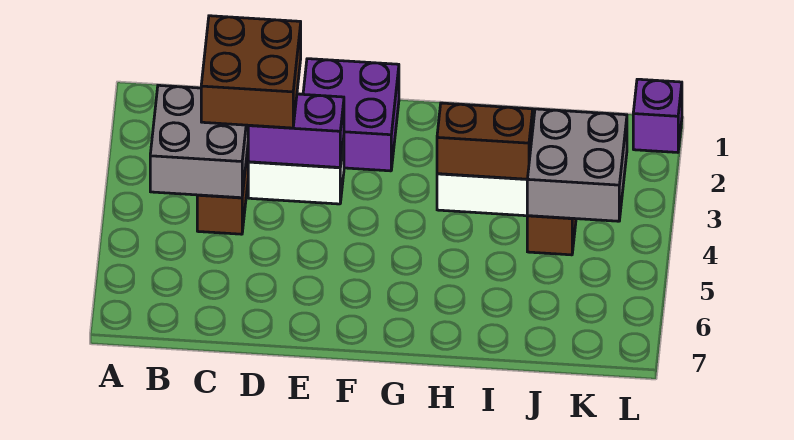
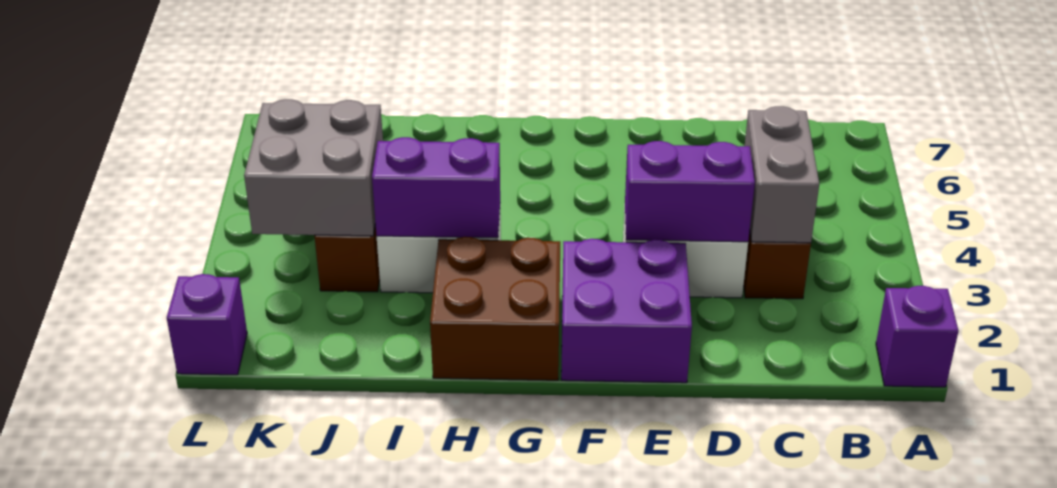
none -> purple brick A1 level 1
grey brick B3:C4 level 2 -> grey brick C3:C4 level 2
brown brick C2:D3 level 3 -> brown brick G1:H2 level 1
brown brick H3:I3 level 2 -> purple brick H3:I3 level 2

